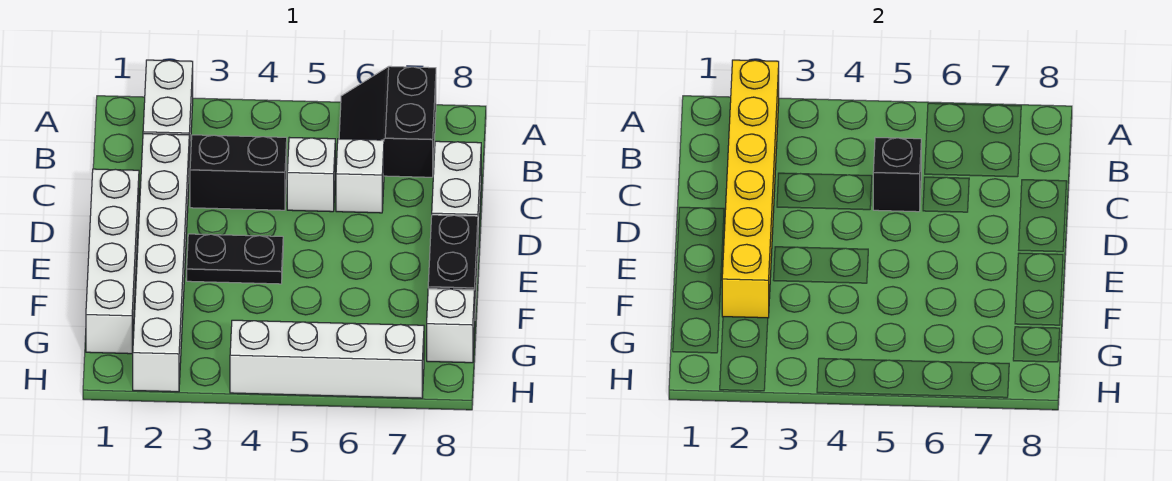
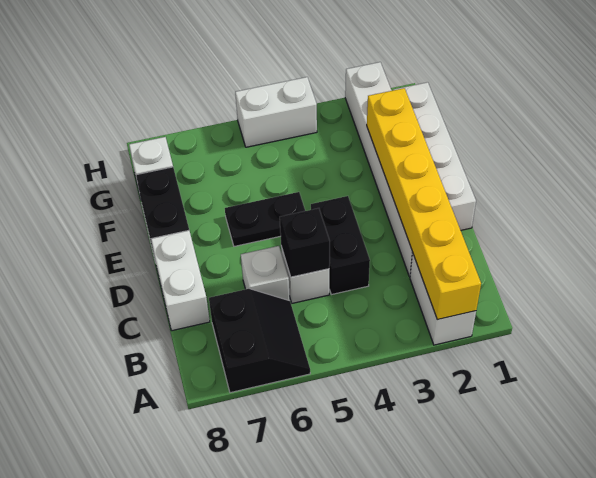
black brick C3:C4 level 1 -> black brick C4:D4 level 1
black plate E3:E4 level 1 -> black plate E5:E6 level 1
white brick H4:H7 level 1 -> white brick H4:H5 level 1

